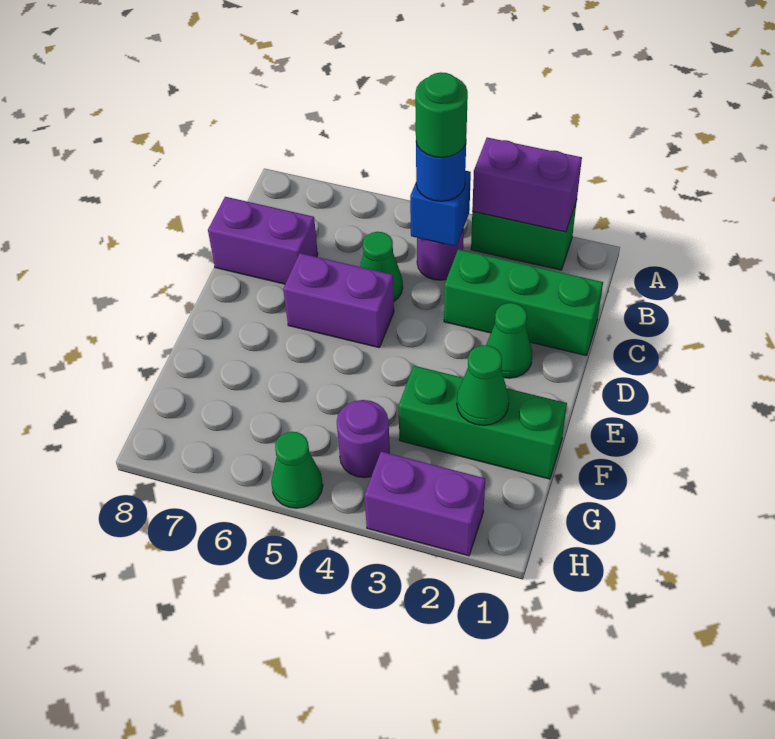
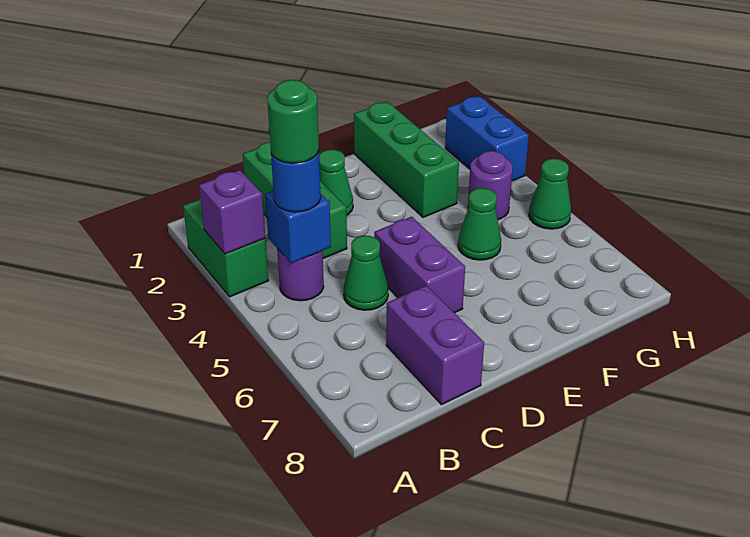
purple brick A2:A3 level 2 -> purple brick A3 level 2
green cone F2 level 2 -> green cone F5 level 1
purple brick H2:H3 level 1 -> blue brick H2:H3 level 1

